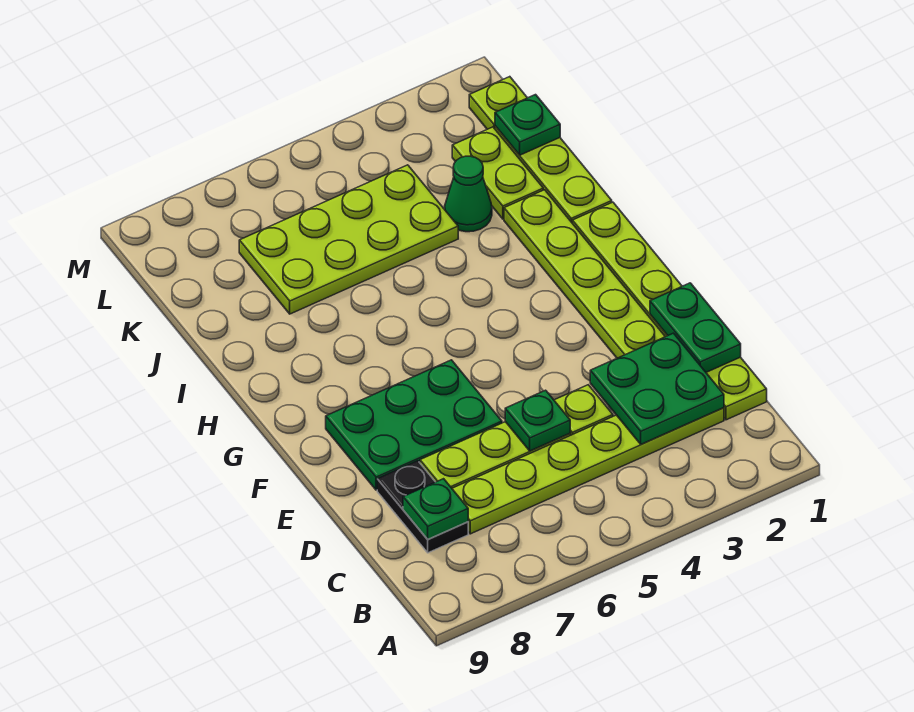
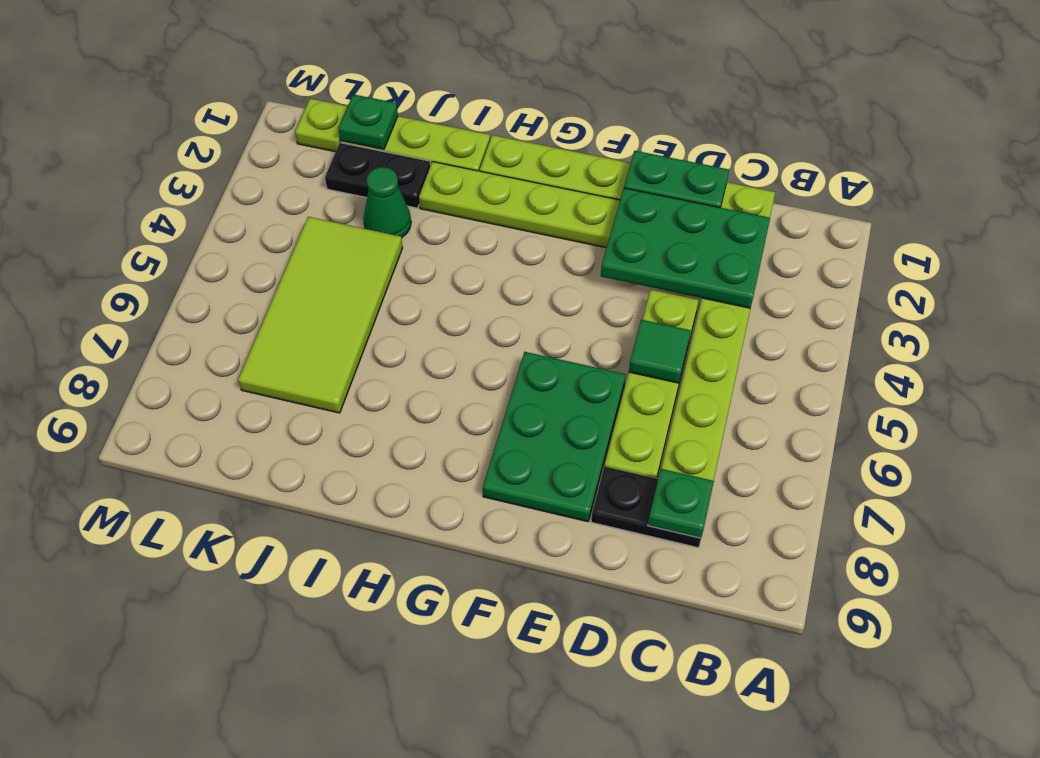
green plate C2:D3 level 2 -> green plate C2:E3 level 2
green plate D5 level 2 -> green tile D5 level 2
lime plate J2:K2 level 1 -> black plate J2:K2 level 1
lime plate J4:K7 level 1 -> lime tile J4:K7 level 1

